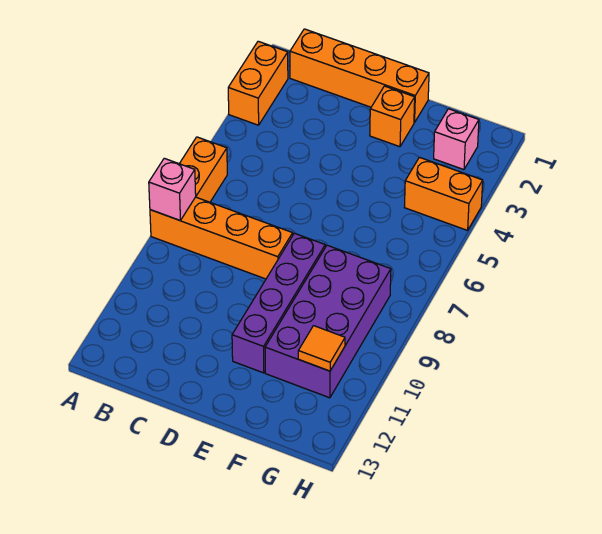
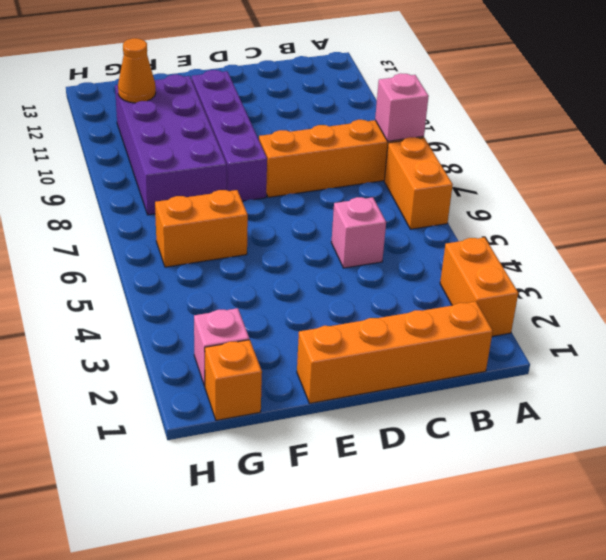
none -> pink brick C5 level 1
orange brick E2 level 1 -> orange brick G1 level 1
orange brick G4:H4 level 1 -> orange brick F6:G6 level 1
orange tile G11 level 2 -> orange cone G11 level 2

